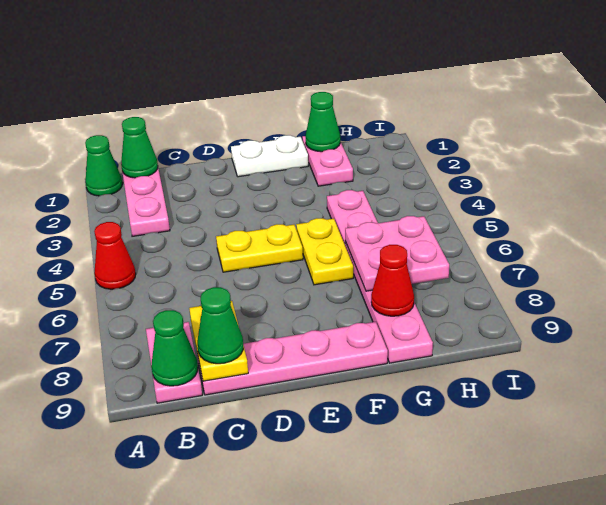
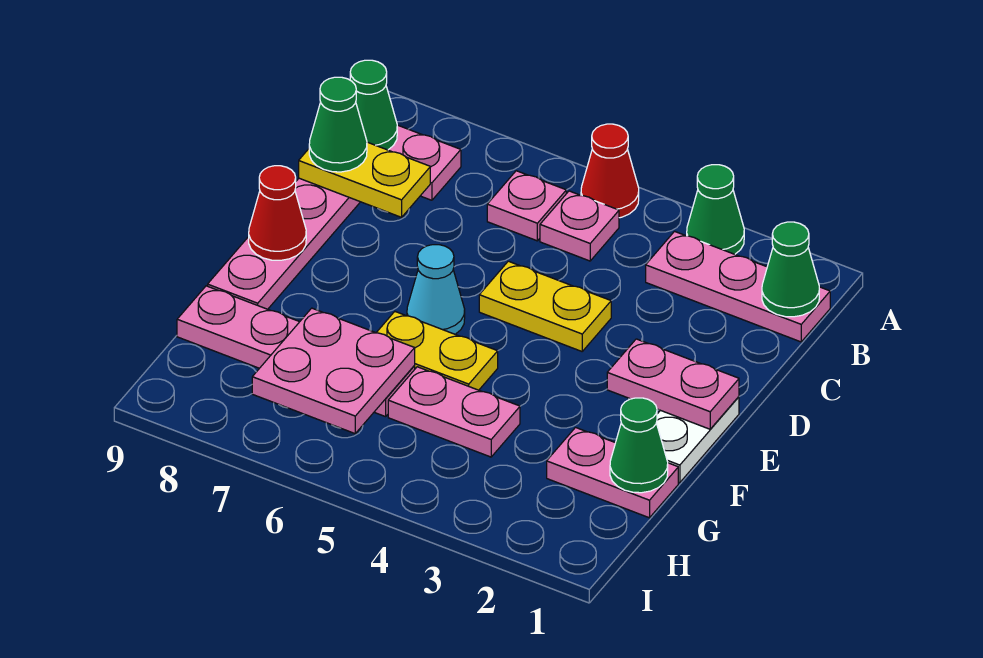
green cone A1 level 1 -> green cone A3 level 1
none -> pink plate B5 level 1
none -> pink plate B6 level 1
yellow plate D5:E5 level 1 -> yellow plate D4:D5 level 1
none -> pink plate E1:E2 level 2
none -> cyan cone E6 level 1
red cone G8 level 2 -> red cone E9 level 2

